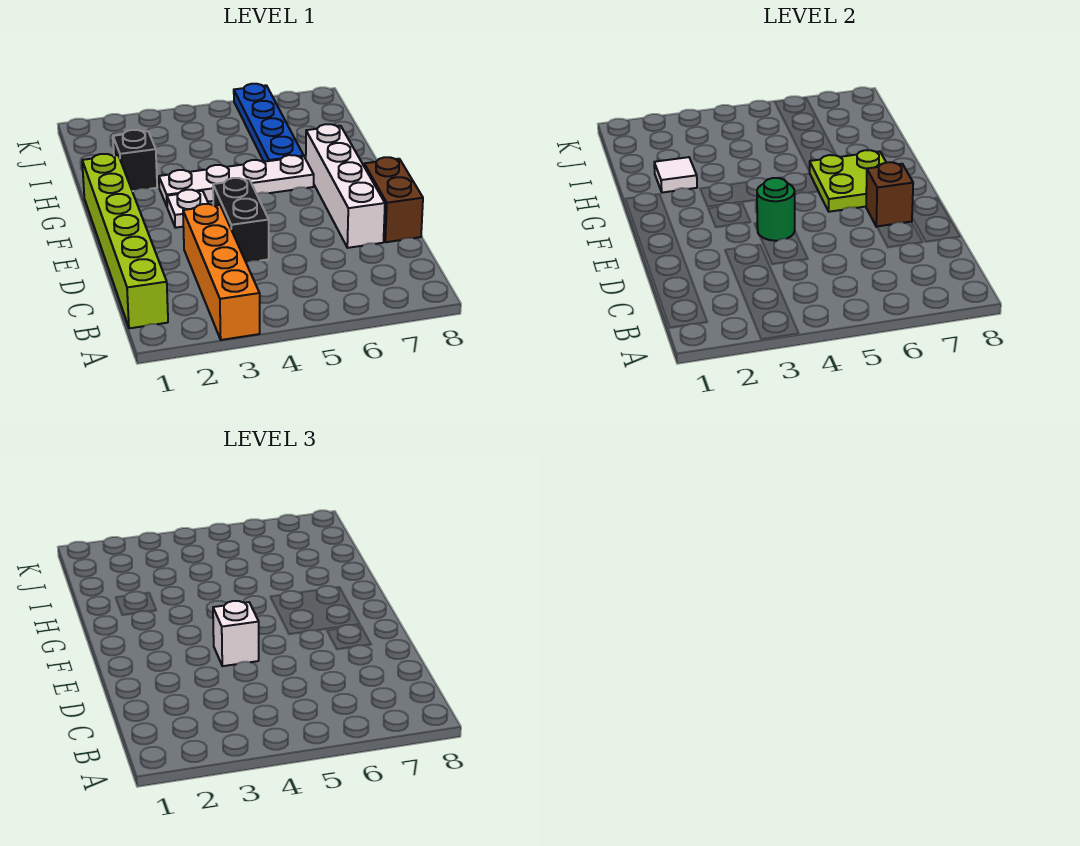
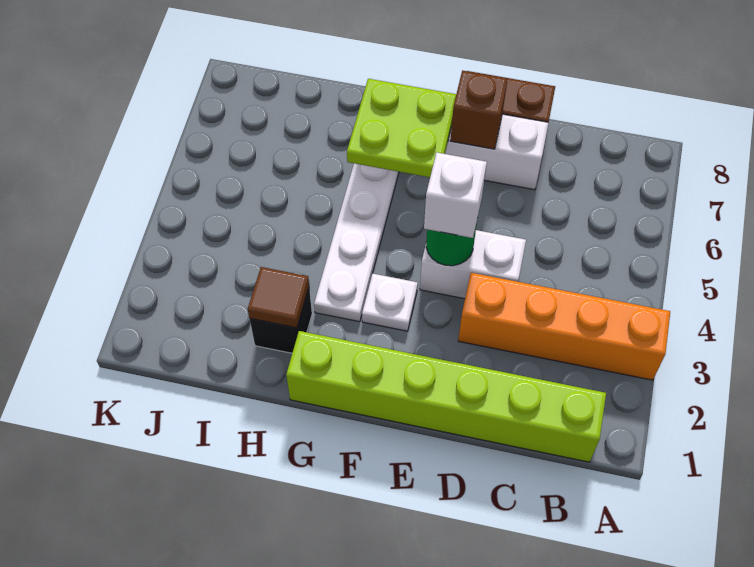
black brick D4:E4 level 1 -> white brick D4:E4 level 1
white tile H2 level 2 -> brown tile H2 level 2
blue plate H6:K6 level 1 -> none

